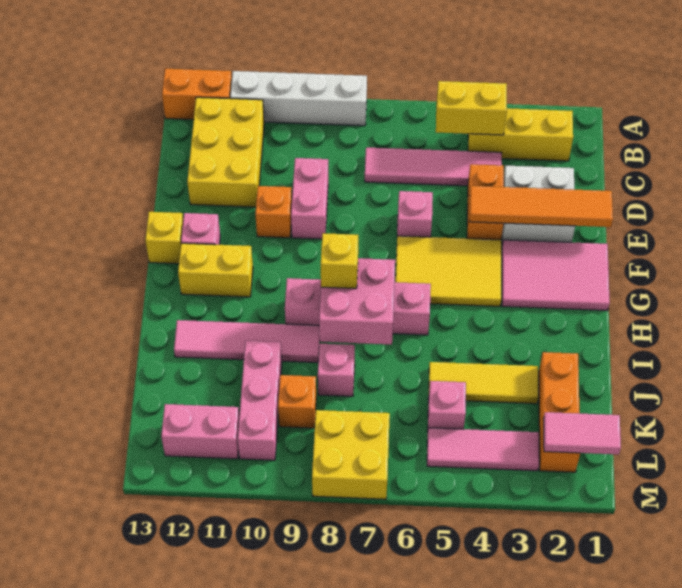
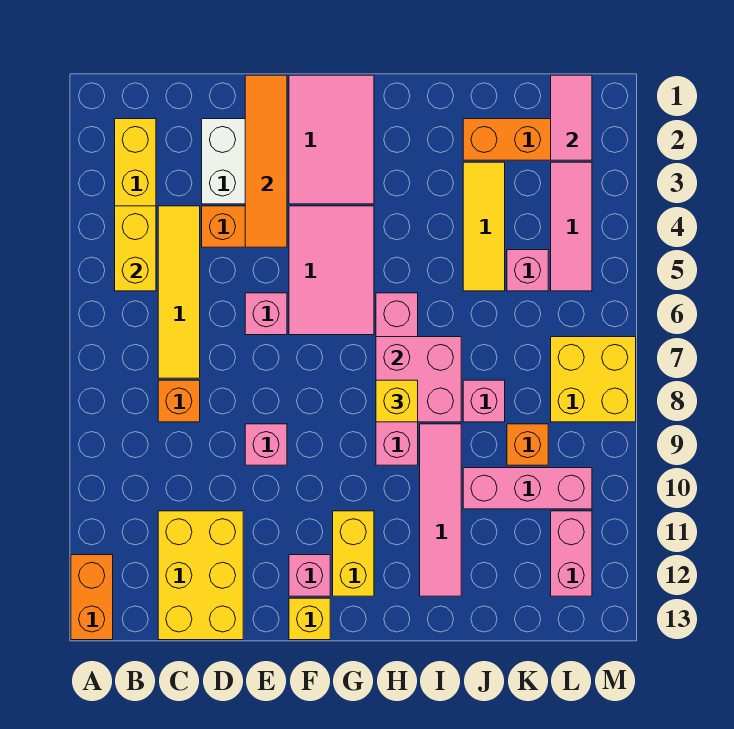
white brick A8:A11 level 1 -> none
yellow brick B11:D12 level 1 -> yellow brick C11:D13 level 1
pink tile C4:C7 level 1 -> yellow tile C4:C7 level 1
pink brick D9:E9 level 1 -> pink brick E9 level 1
orange brick E10 level 1 -> orange brick C8 level 1
yellow tile F4:G6 level 1 -> pink tile F4:G6 level 1

